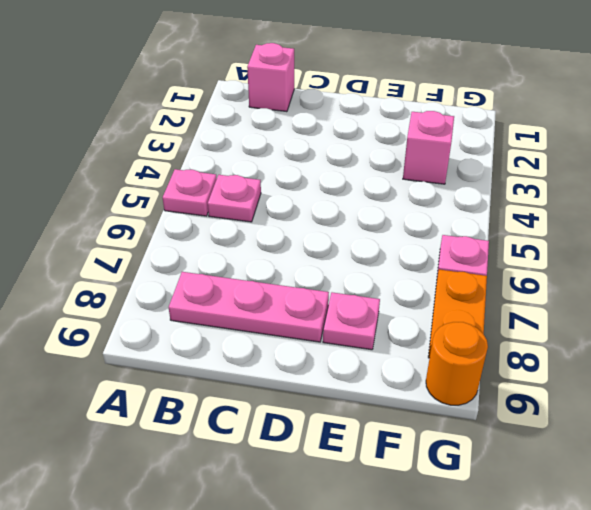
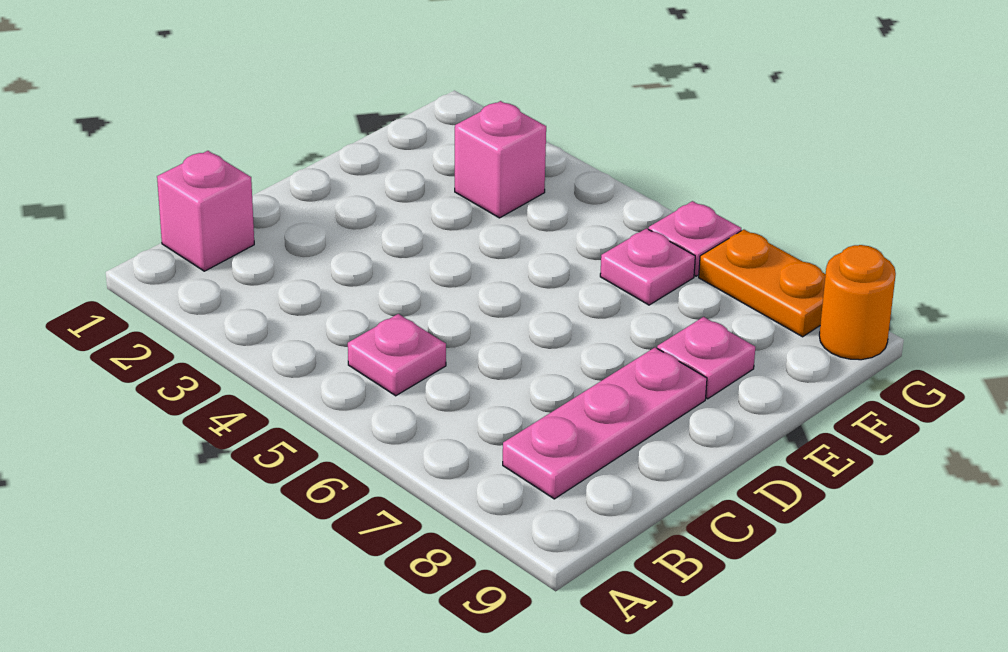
pink plate A5 level 1 -> pink plate F6 level 1

